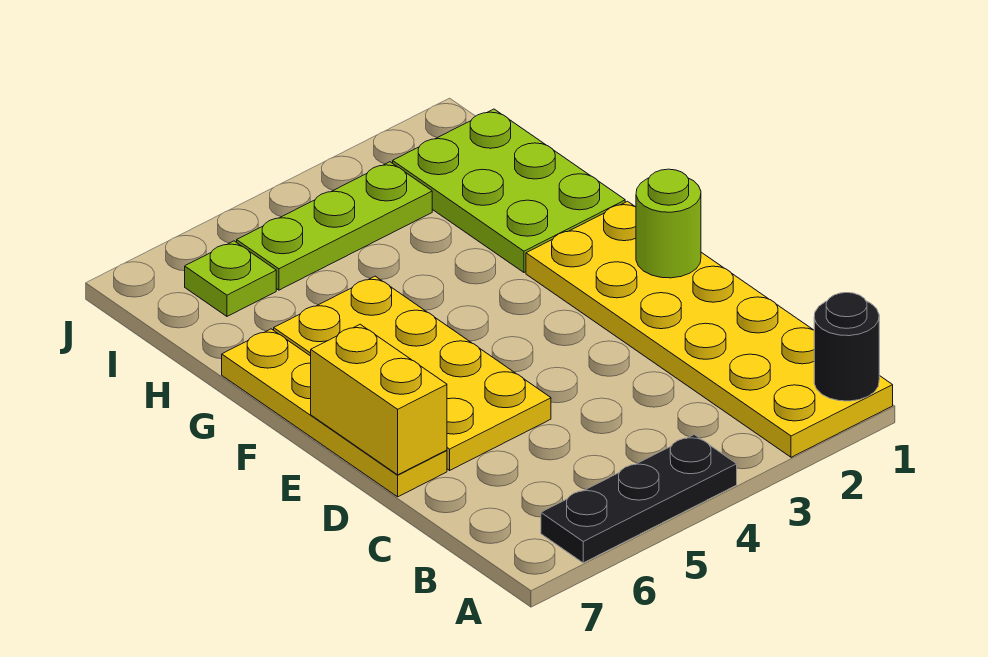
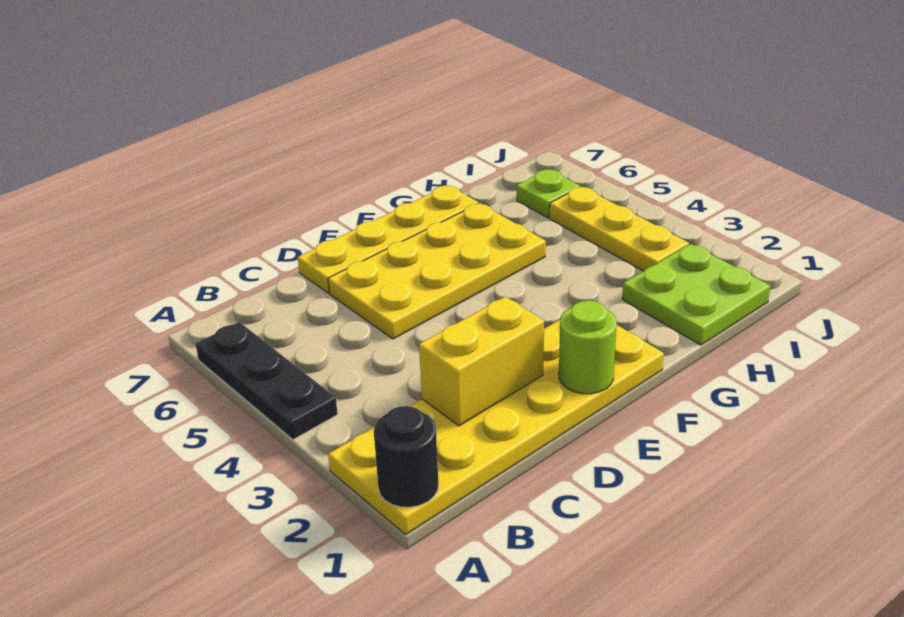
yellow brick D7:E7 level 2 -> yellow brick C2:D2 level 2
lime plate G1:I2 level 1 -> lime plate H1:I2 level 1
lime plate I3:I5 level 1 -> yellow plate I3:I5 level 1

